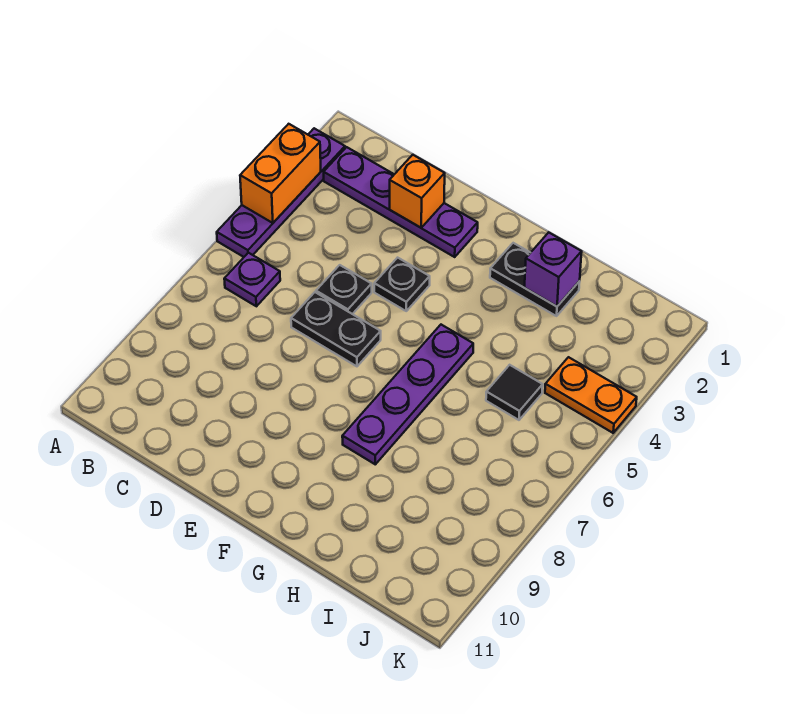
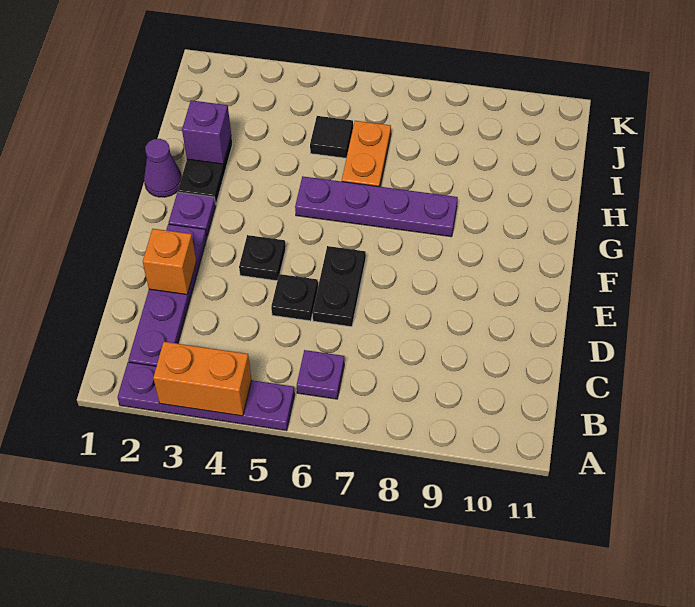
none -> purple plate F2 level 1
none -> purple cone G1 level 1
orange plate J4:K4 level 1 -> orange plate H6:I6 level 1

